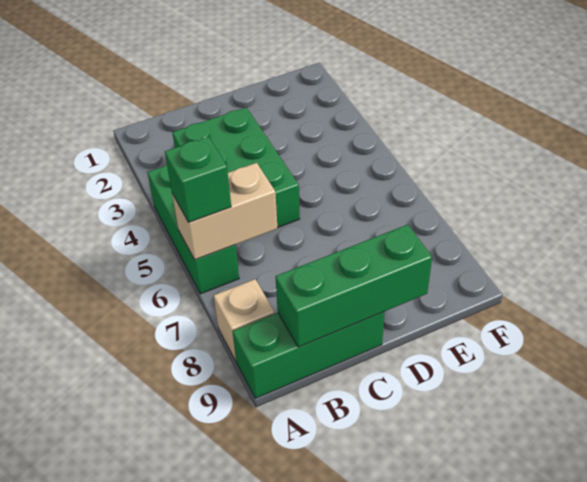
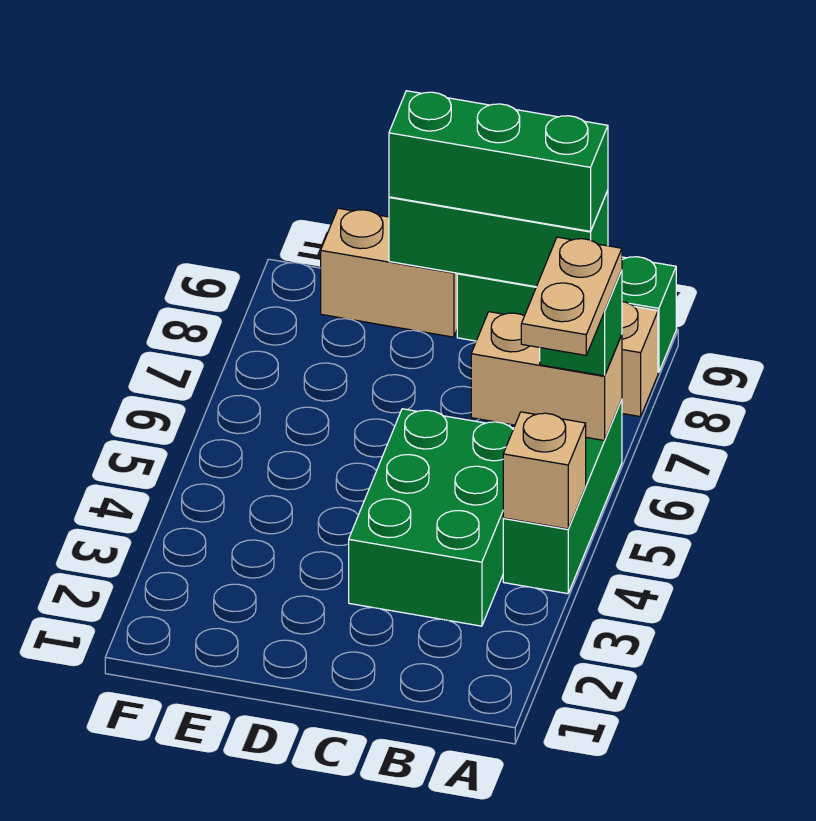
none -> tan brick A4 level 2
none -> tan plate A5:A6 level 4
none -> green brick B9:D9 level 3
none -> tan brick D9:E9 level 1

